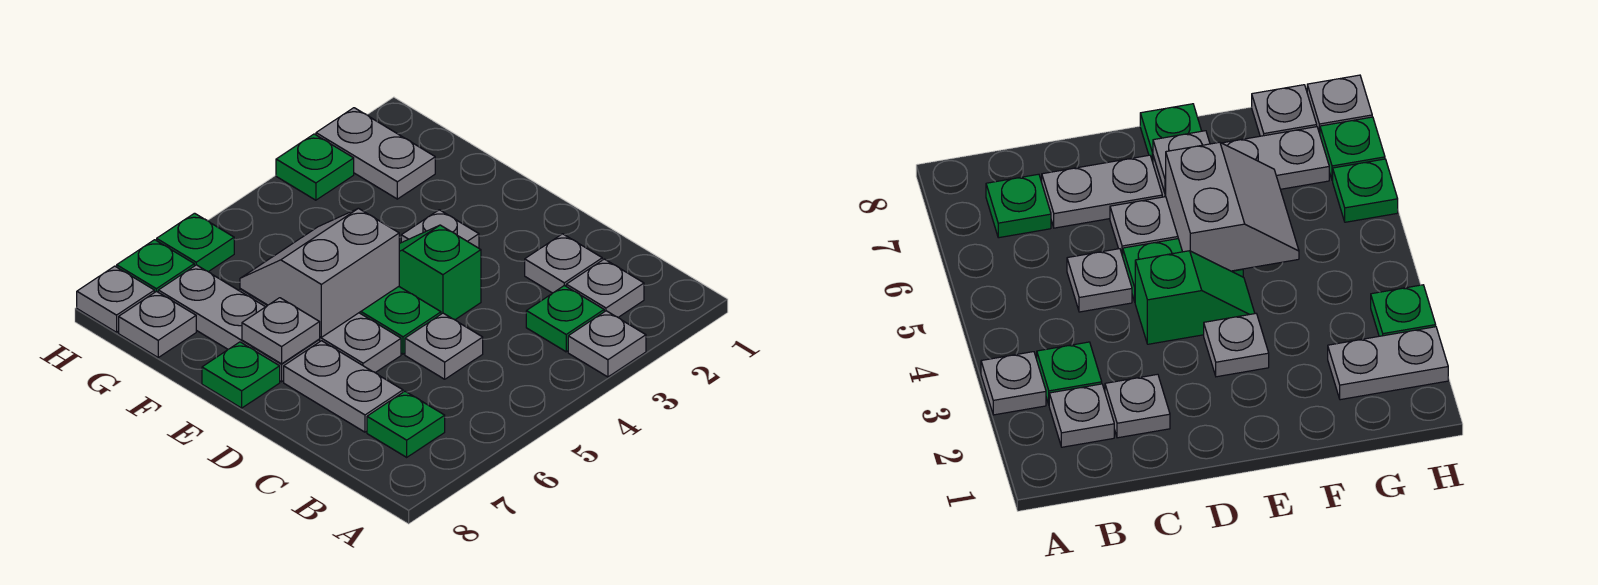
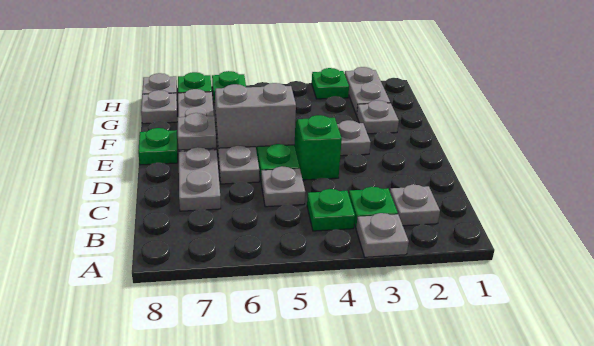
green plate B7 level 1 -> green plate B4 level 1
grey plate C2 level 1 -> grey plate F2 level 1

